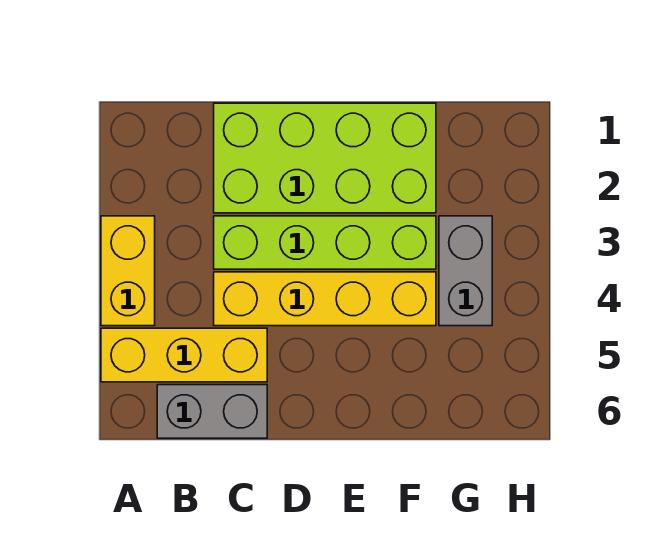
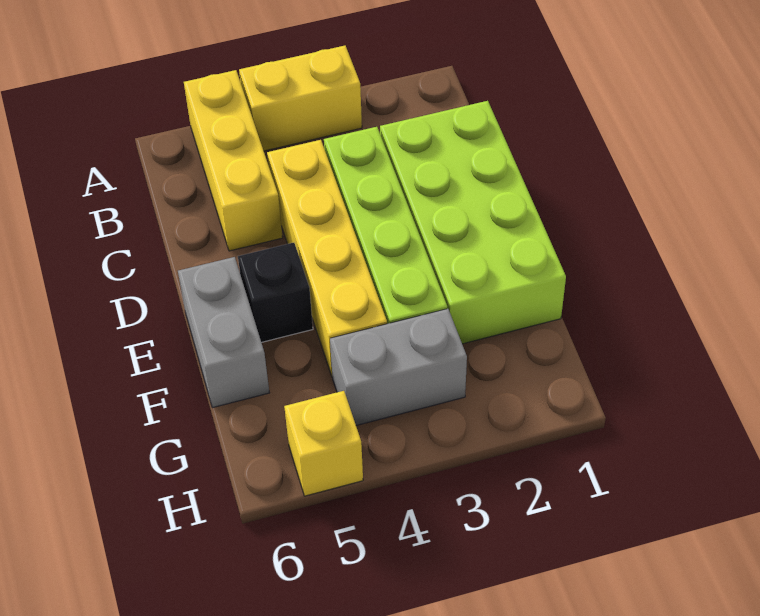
grey brick B6:C6 level 1 -> grey brick E6:F6 level 1
none -> black brick E5 level 1
none -> yellow brick H5 level 1

